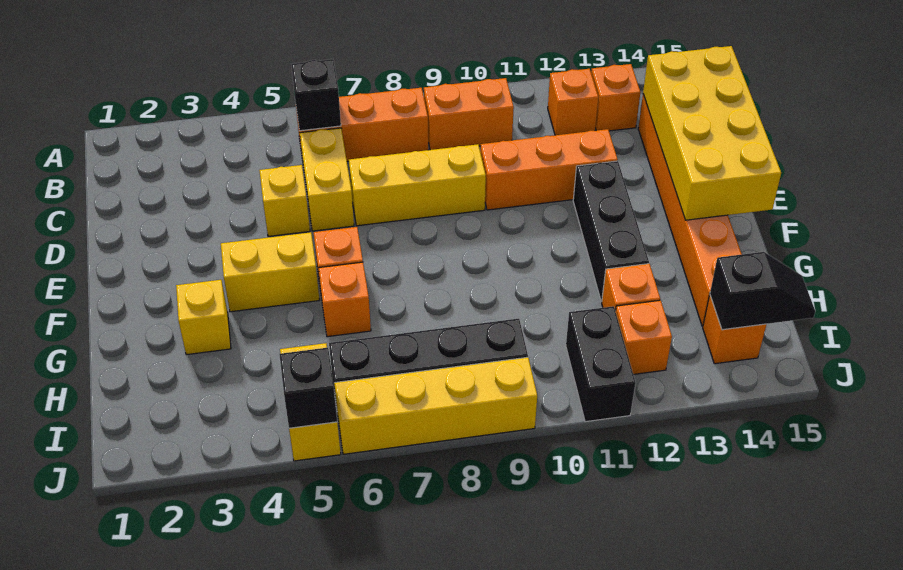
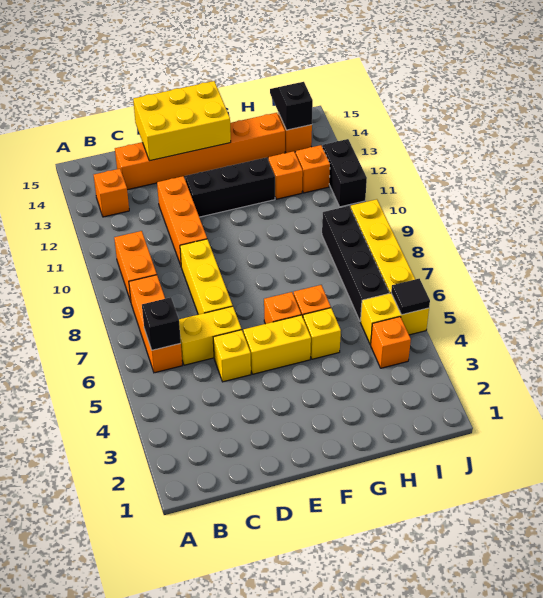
orange brick B12 level 1 -> orange brick I4 level 1
yellow brick C14:F15 level 2 -> yellow brick D14:F15 level 2
yellow brick F4:F5 level 1 -> yellow brick E5:F5 level 1
yellow brick G3 level 1 -> yellow brick G5 level 1
black brick I11:J11 level 1 -> black brick J11:J12 level 1
black brick J5 level 2 -> black tile J5 level 2

